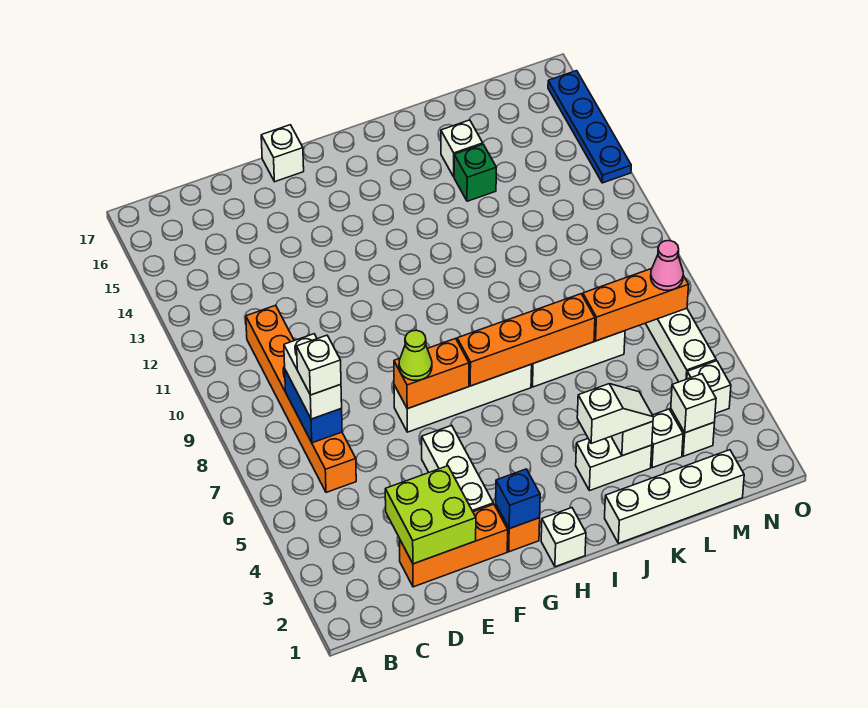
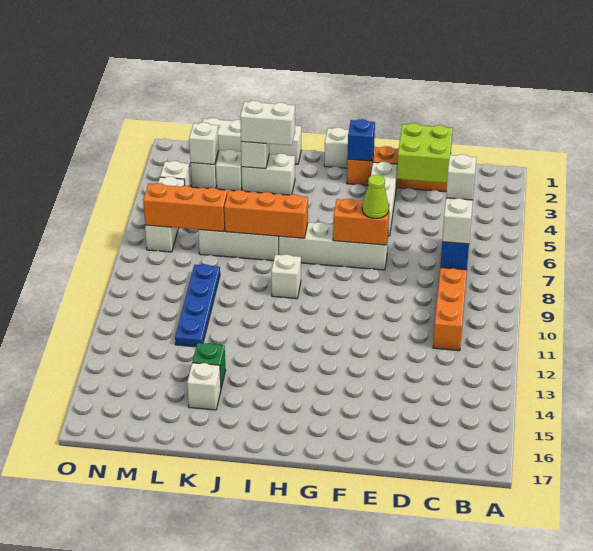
white brick F17 level 1 -> white brick I9 level 1
orange brick H7:K7 level 2 -> orange brick I7:K7 level 2
white slope J3:K3 level 3 top J -> white brick J3:K3 level 3
pink cone N7 level 3 -> none
blue plate O13:O16 level 1 -> blue plate L9:L12 level 1

